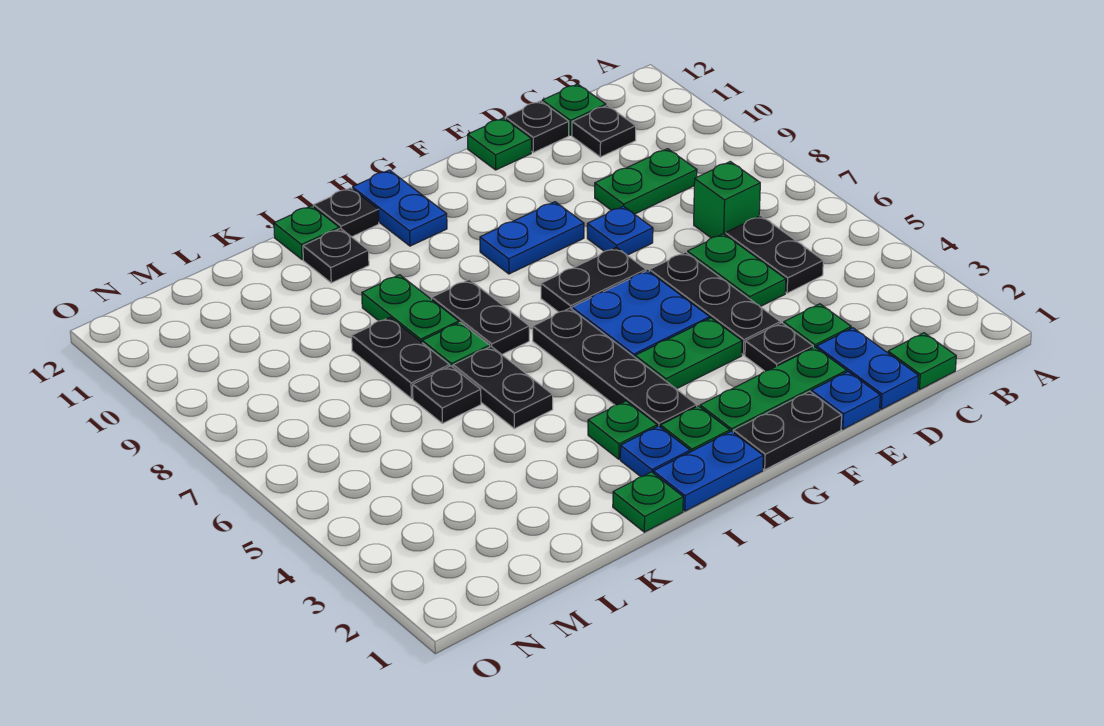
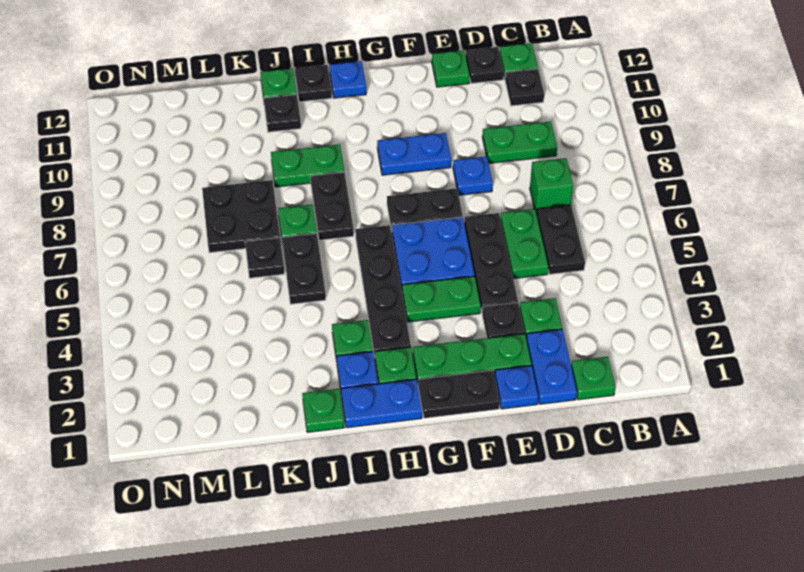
blue plate H11:H12 level 1 -> blue plate H12 level 1
green plate J8:J9 level 1 -> green plate I9:J9 level 1
black plate K7:K8 level 1 -> black plate K7:L8 level 1

